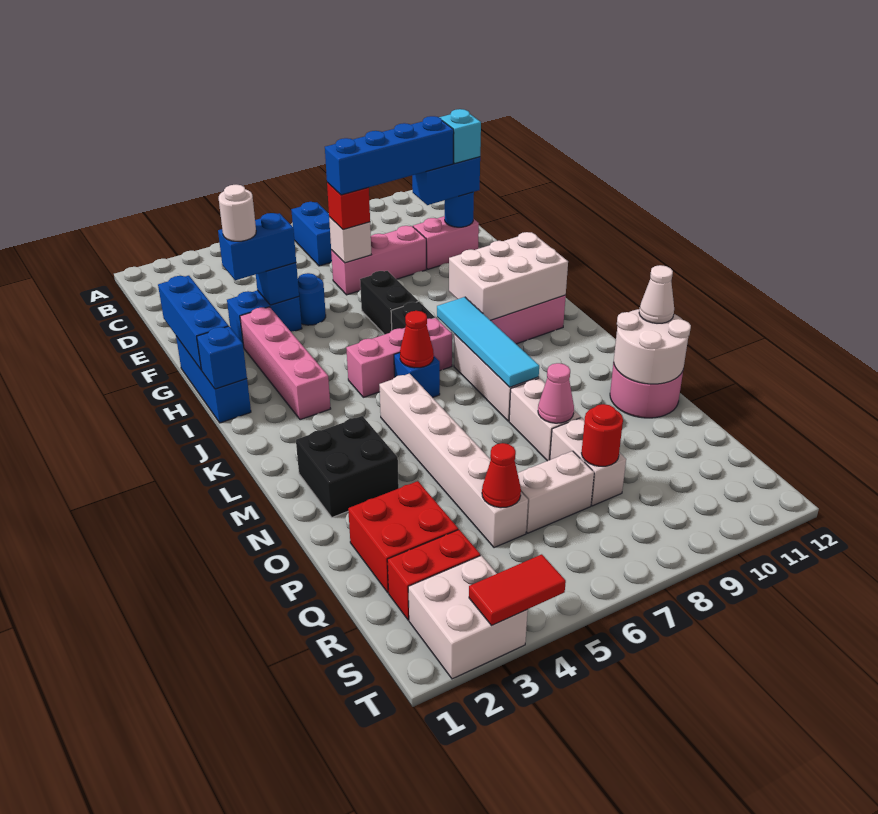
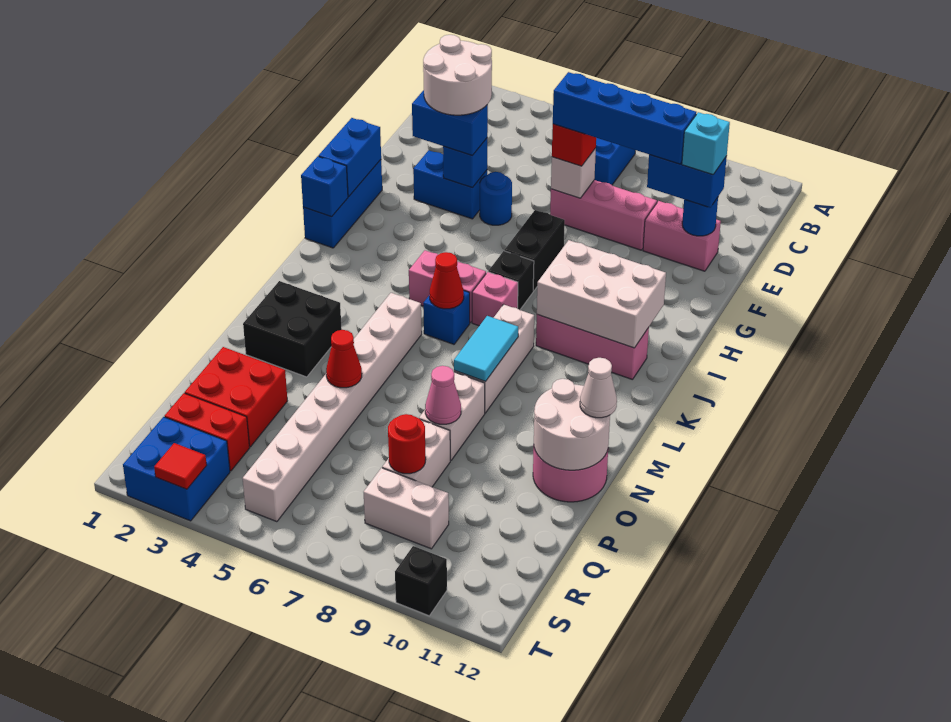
blue brick F1:H1 level 2 -> blue brick G1:H1 level 2
white round brick F3 level 4 -> white round brick E3:F4 level 4
pink brick G3:J3 level 1 -> none
cyan tile J8:M8 level 2 -> cyan tile L8:M8 level 2
white brick L5:Q5 level 1 -> white brick L5:S5 level 1
red cone Q5 level 2 -> red cone O5 level 2
white brick Q6:Q7 level 1 -> white brick R8:R9 level 1
white brick S2:T3 level 1 -> blue brick S2:T3 level 1
red tile T3:T4 level 2 -> red tile T3 level 2
none -> black brick T10 level 1

